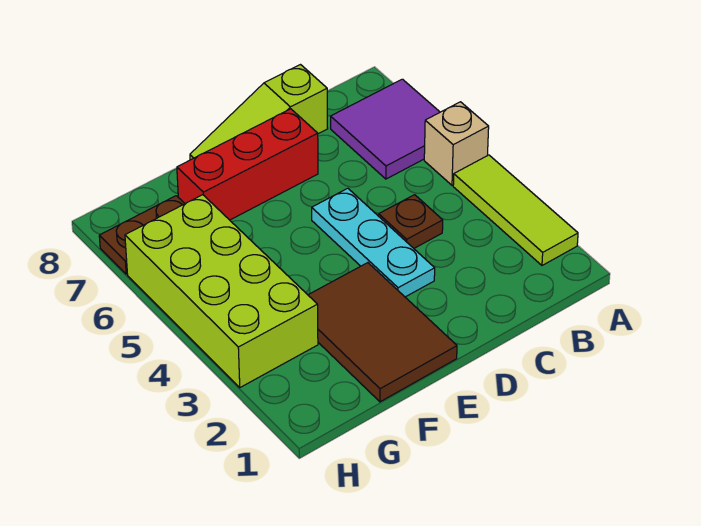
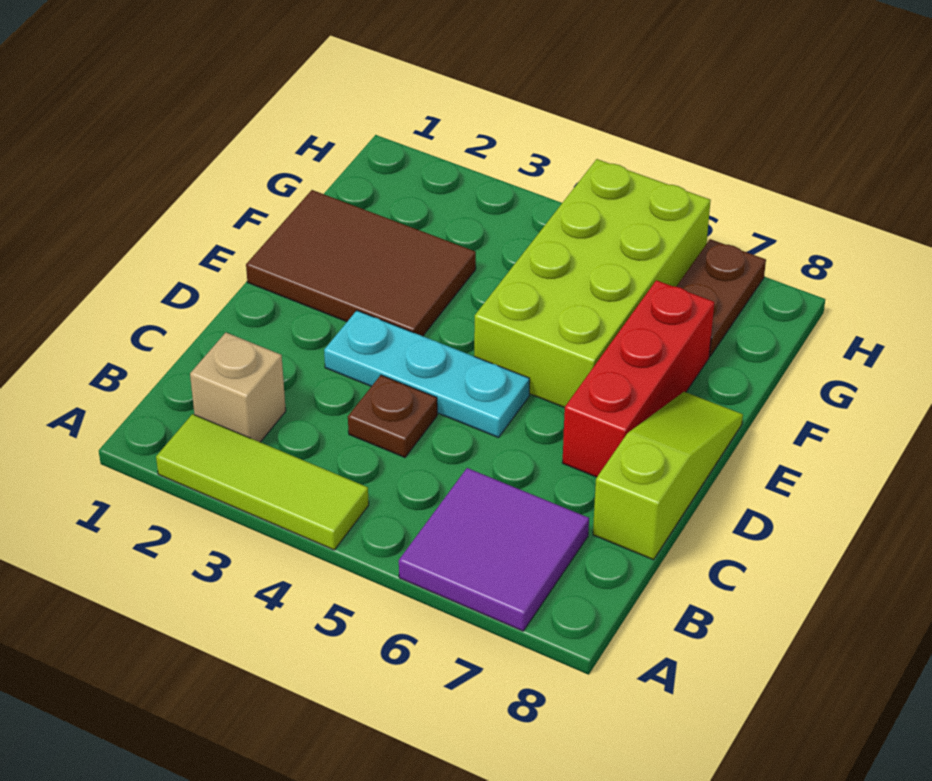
tan brick A5 level 1 -> tan brick B2 level 1
lime brick G3:H6 level 1 -> lime brick E5:H6 level 1

